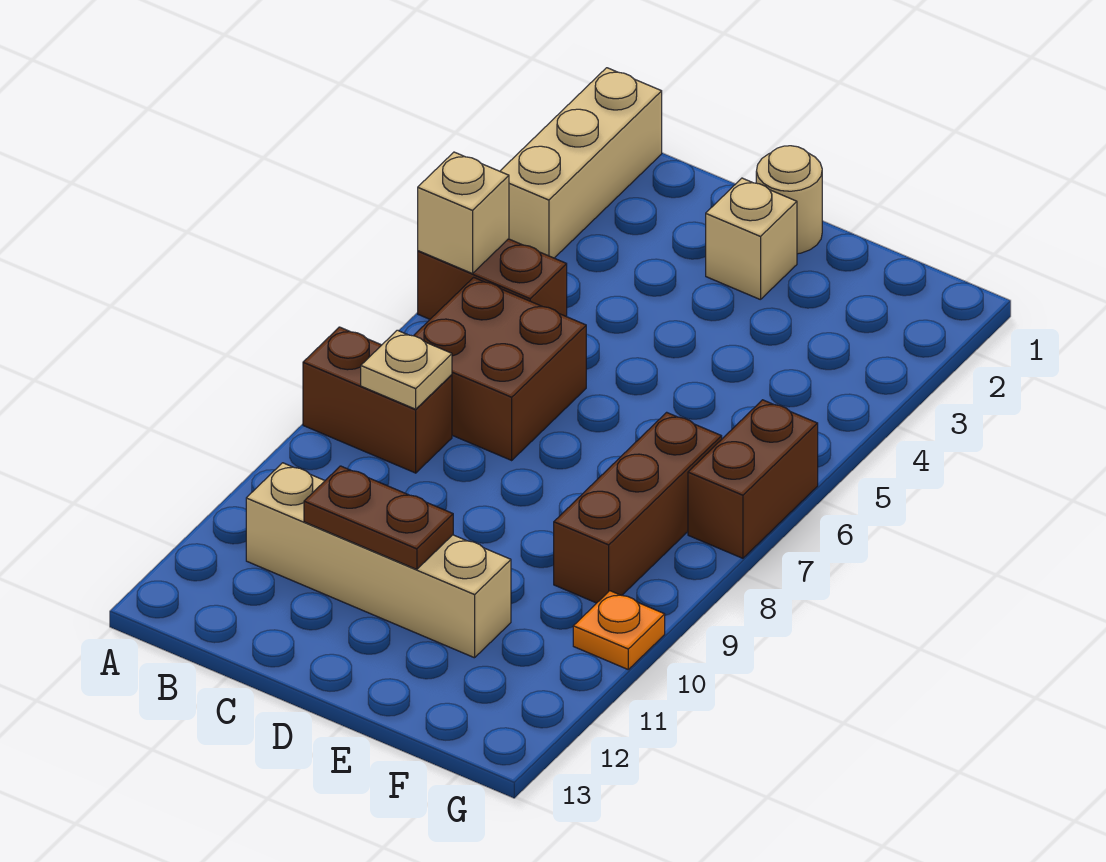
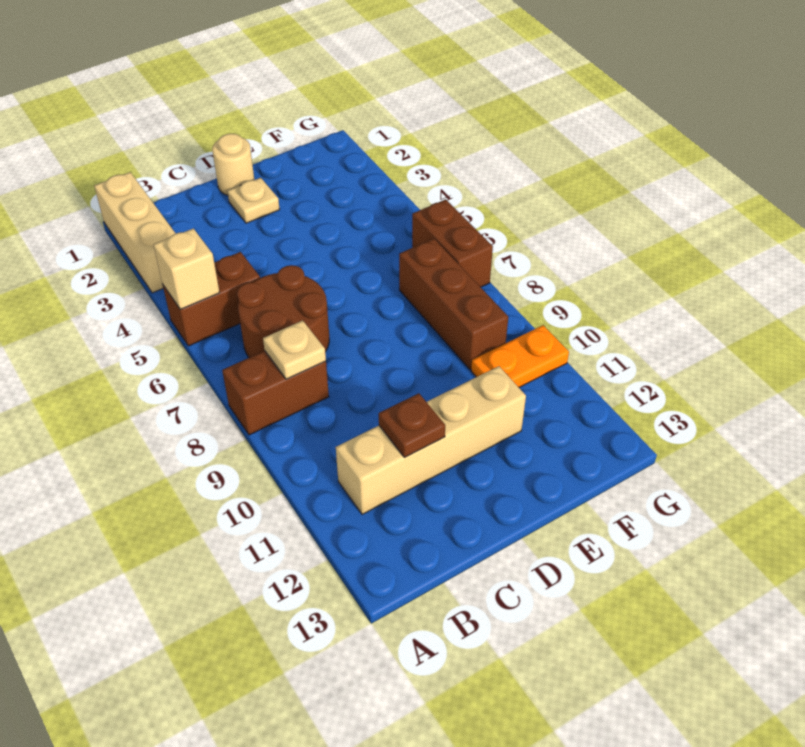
brown brick B6:C7 level 1 -> brown round brick B6:C7 level 1
brown plate C11:D11 level 2 -> brown plate C11 level 2
tan brick D2 level 1 -> tan plate D2 level 1
orange plate G10 level 1 -> orange plate F10:G10 level 1

